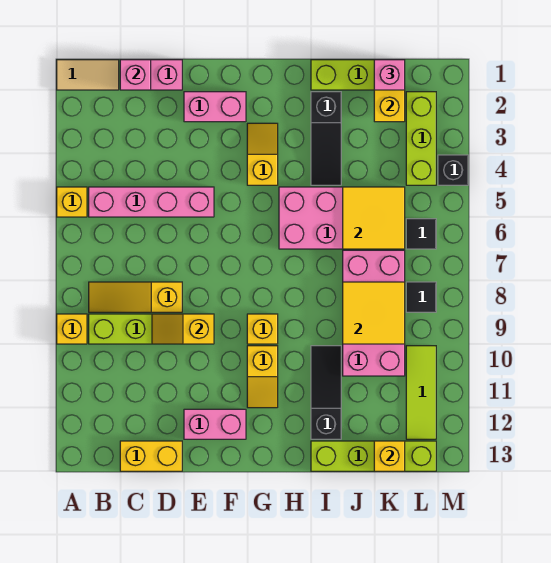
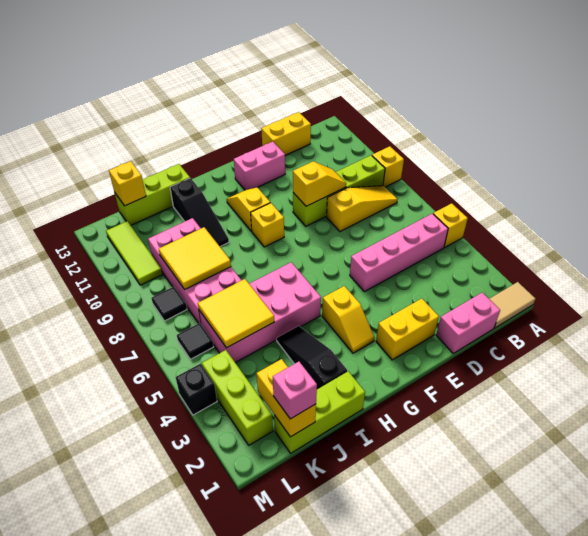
pink brick C1 level 2 -> none
pink brick E2:F2 level 1 -> yellow brick E2:F2 level 1
lime brick I13:L13 level 1 -> lime brick I13:K13 level 1

